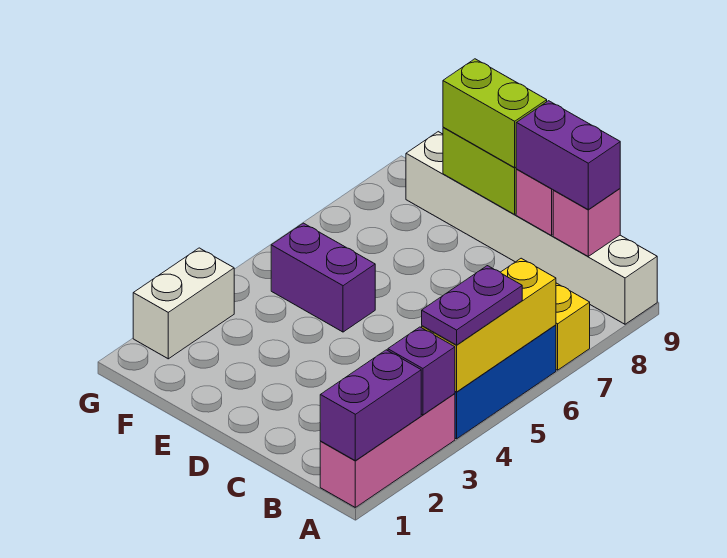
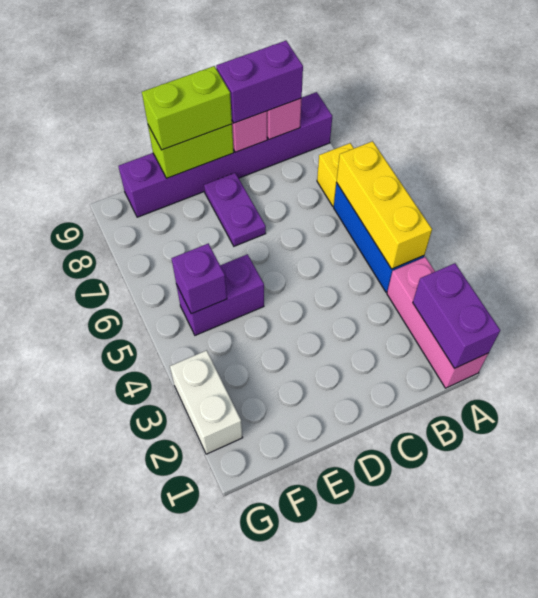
purple brick A3 level 2 -> purple brick F5 level 2
purple plate A4:A5 level 3 -> purple plate D7:D8 level 1
white brick A9:F9 level 1 -> purple brick A9:F9 level 1

